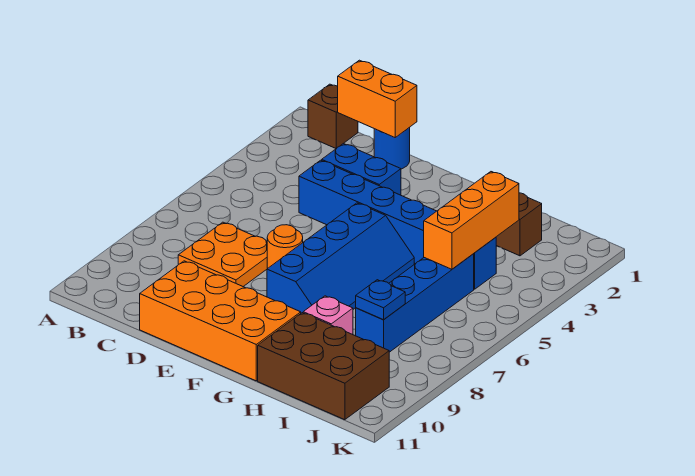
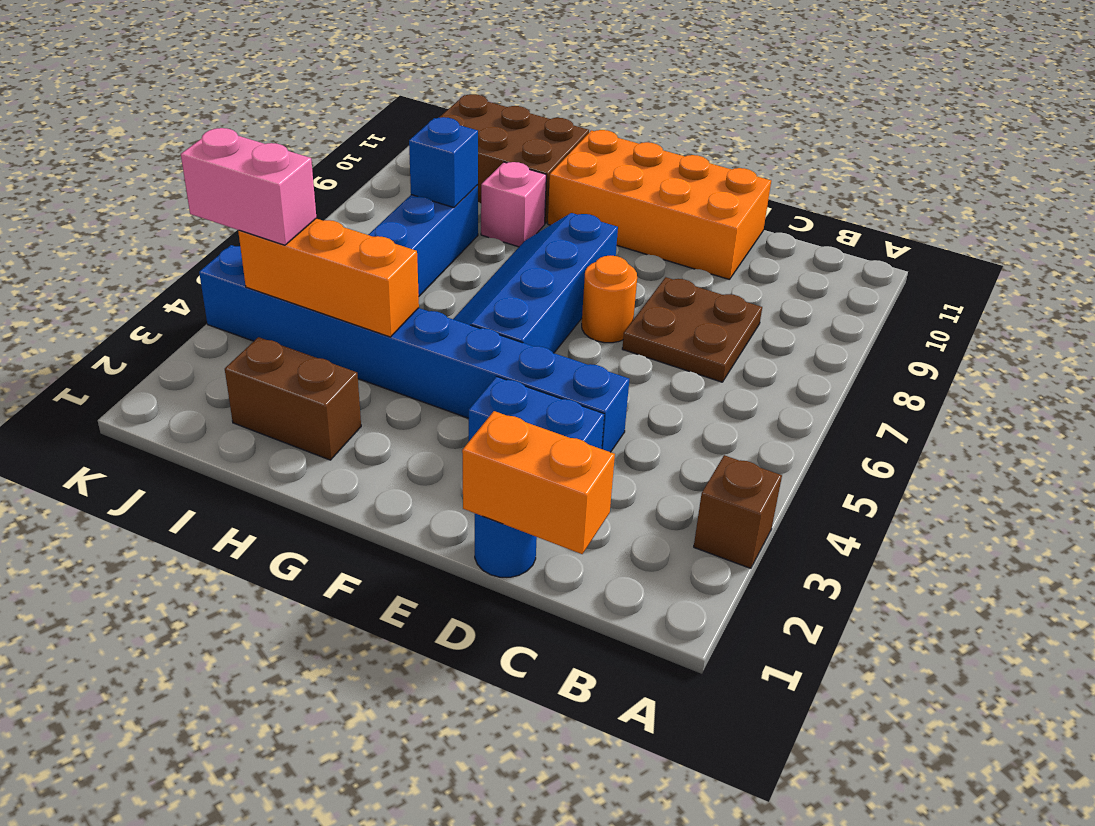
brown brick B1 level 1 -> brown brick A3 level 1
orange plate C7:D8 level 1 -> brown plate C7:D8 level 1
blue brick D4:I4 level 1 -> blue brick D4:K4 level 1
orange brick I3:I5 level 2 -> orange brick H4:J4 level 2
blue plate I8 level 2 -> blue brick I8 level 2
none -> pink brick J4:K4 level 3

